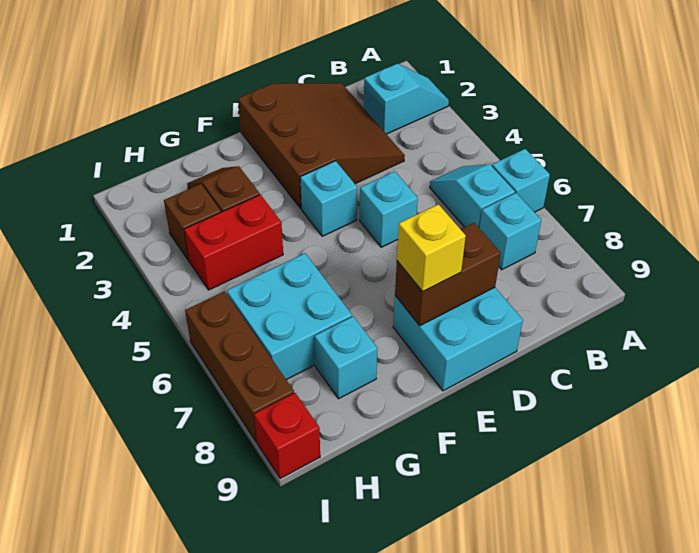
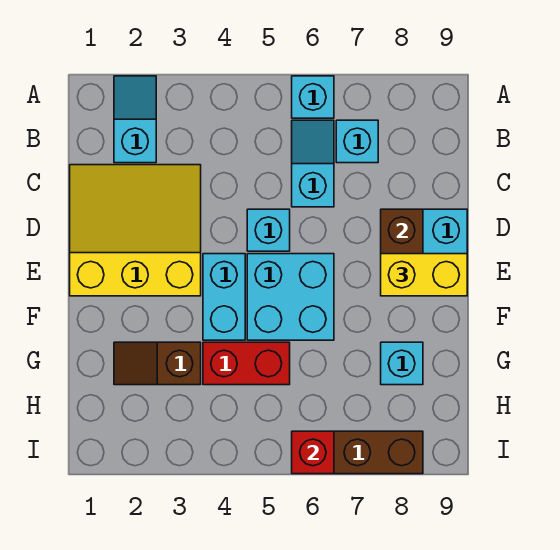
cyan slope B5:B6 level 1 top 6 -> cyan slope B6:C6 level 1 top C
brown slope C1:E3 level 1 top E -> yellow slope C1:E3 level 1 top E
cyan brick E4 level 1 -> cyan brick E4:F4 level 1
yellow brick E8 level 3 -> yellow brick E8:E9 level 3
red brick G4:H4 level 1 -> red brick G4:G5 level 1
cyan brick G6:H7 level 1 -> cyan brick E5:F6 level 1
brown brick H3 level 1 -> none
red brick I9 level 1 -> red brick I6 level 2

